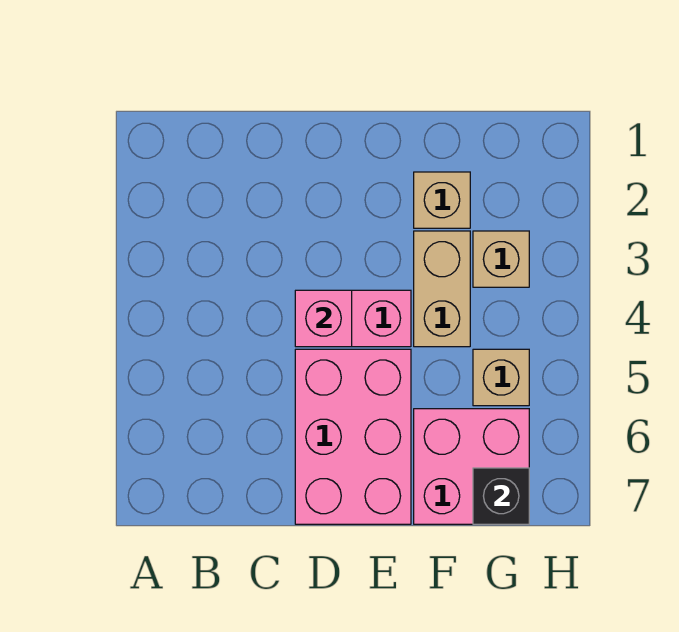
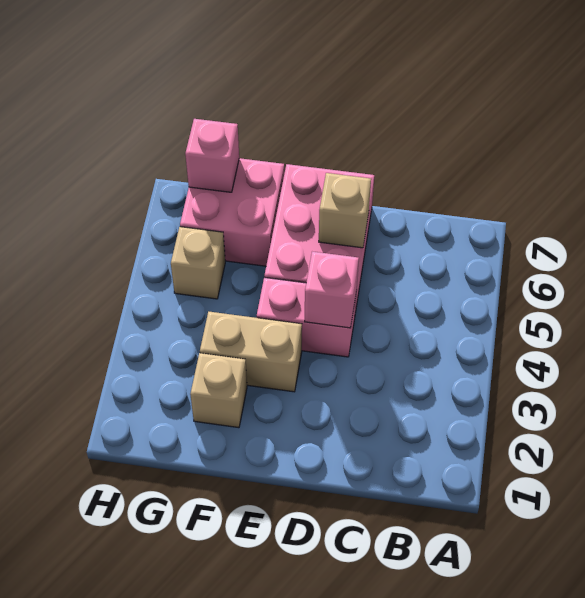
tan brick F3:F4 level 1 -> tan brick E3:F3 level 1
tan brick G3 level 1 -> tan brick D6 level 2
black brick G7 level 2 -> pink brick G7 level 2

